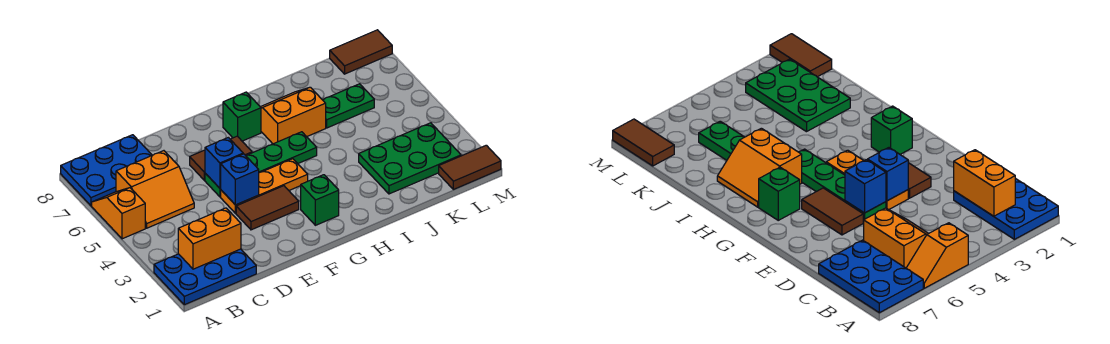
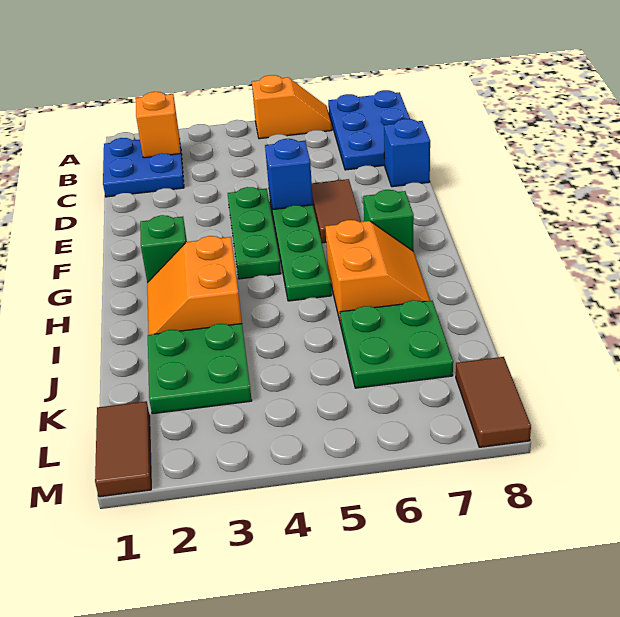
blue plate A1:C2 level 1 -> blue plate B1:C2 level 1
orange brick B2:C2 level 2 -> orange brick B2 level 2
orange slope B5:C6 level 1 top 6 -> orange slope H2:I3 level 1 top 3
brown tile E3:F3 level 1 -> none
orange plate E4:G4 level 1 -> green plate E4:G4 level 1
blue brick E4 level 2 -> blue brick D8 level 1
green plate J2:L3 level 1 -> green plate J2:K3 level 1
green plate J6:K6 level 1 -> green plate J6:K7 level 1

